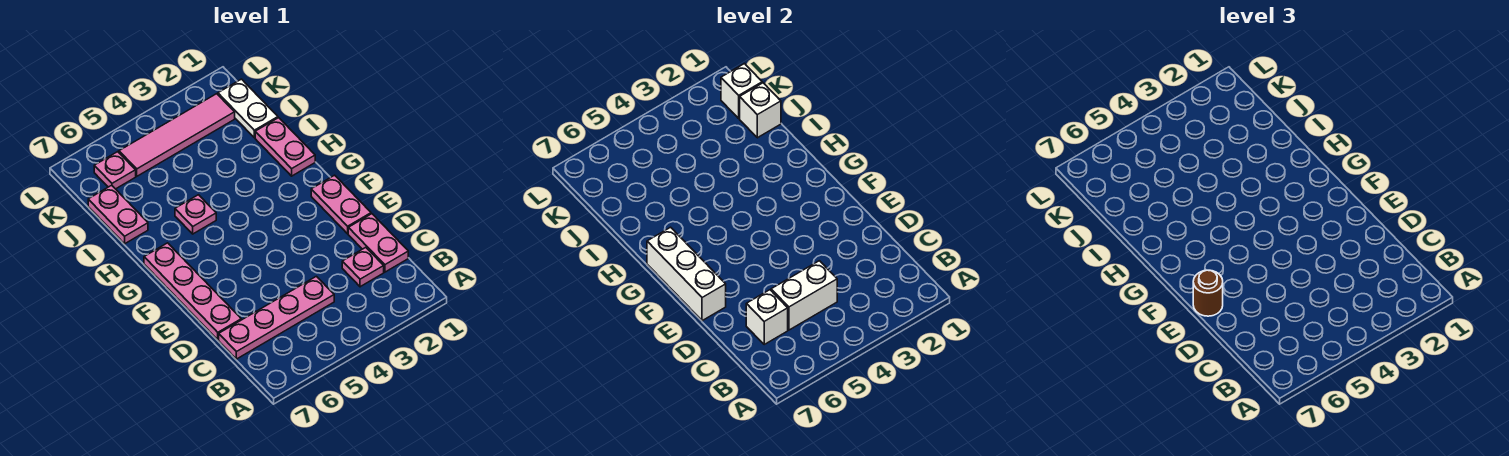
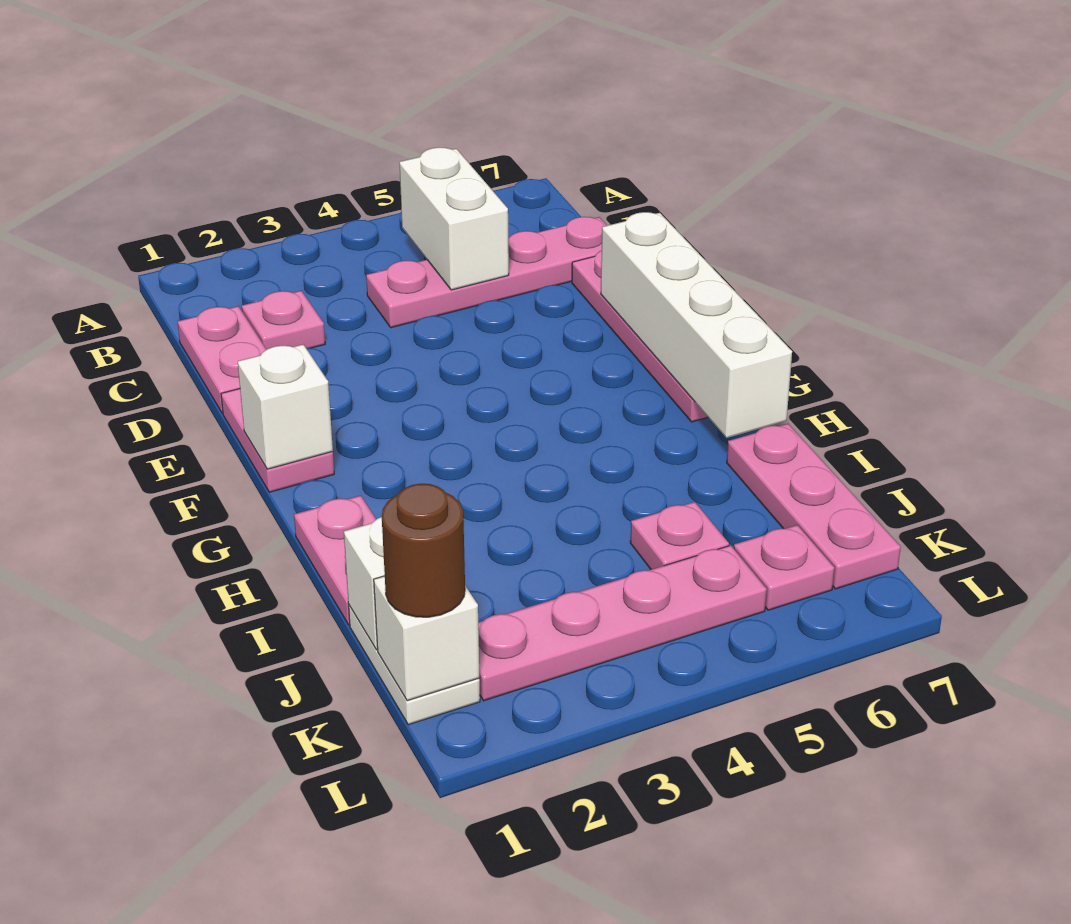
white brick C4:C5 level 2 -> white brick B5:C5 level 2
white brick C6 level 2 -> white brick F1 level 2
white brick E7:G7 level 2 -> white brick E7:H7 level 2
brown round brick E7 level 3 -> brown round brick K1 level 3
pink plate H5 level 1 -> pink plate J5 level 1
pink plate I7:J7 level 1 -> pink plate I7:K7 level 1
pink tile K2:K5 level 1 -> pink plate K2:K5 level 1

